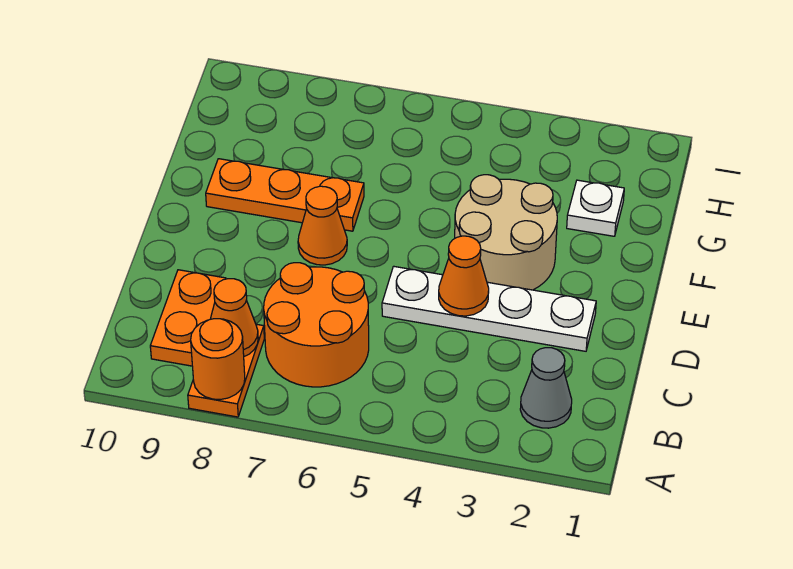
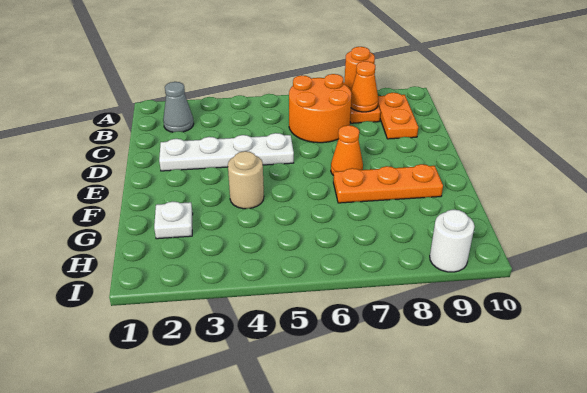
orange cone D4 level 2 -> none
tan round brick E3:F4 level 1 -> tan round brick F4 level 1
none -> white round brick I9 level 1

